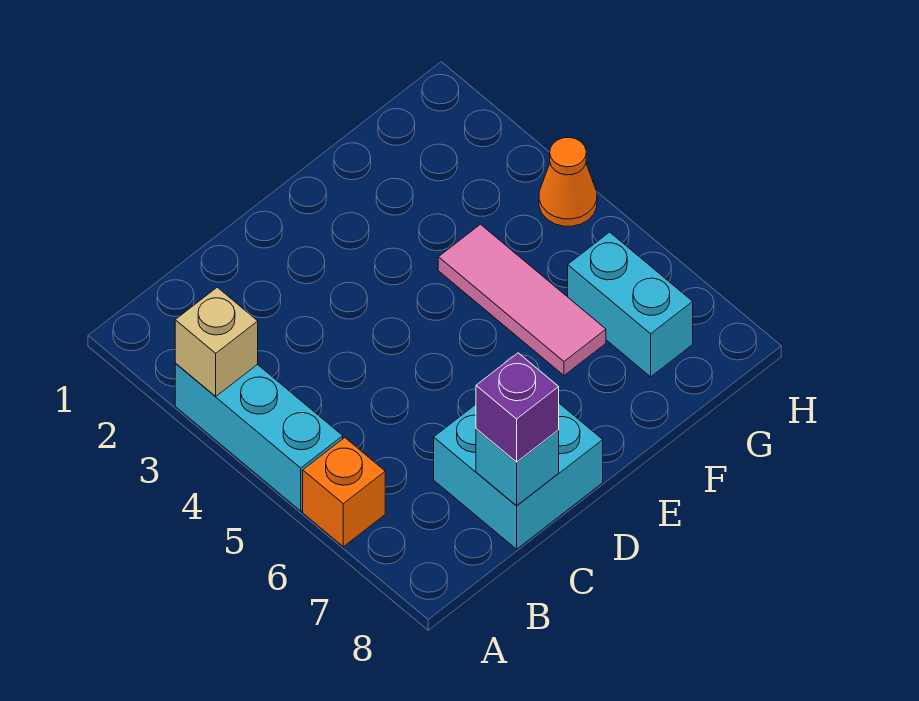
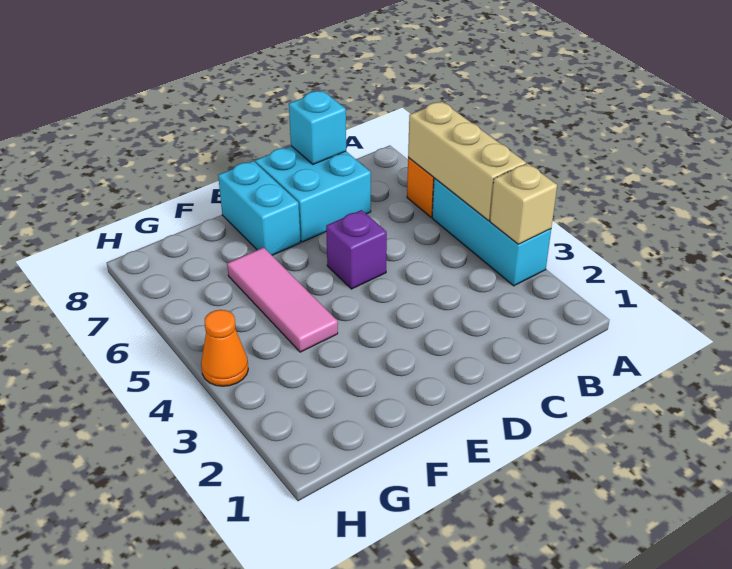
none -> tan brick A4:A6 level 2
purple brick C8 level 3 -> purple brick D5 level 1
cyan brick G6:G7 level 1 -> cyan brick E7:E8 level 1

